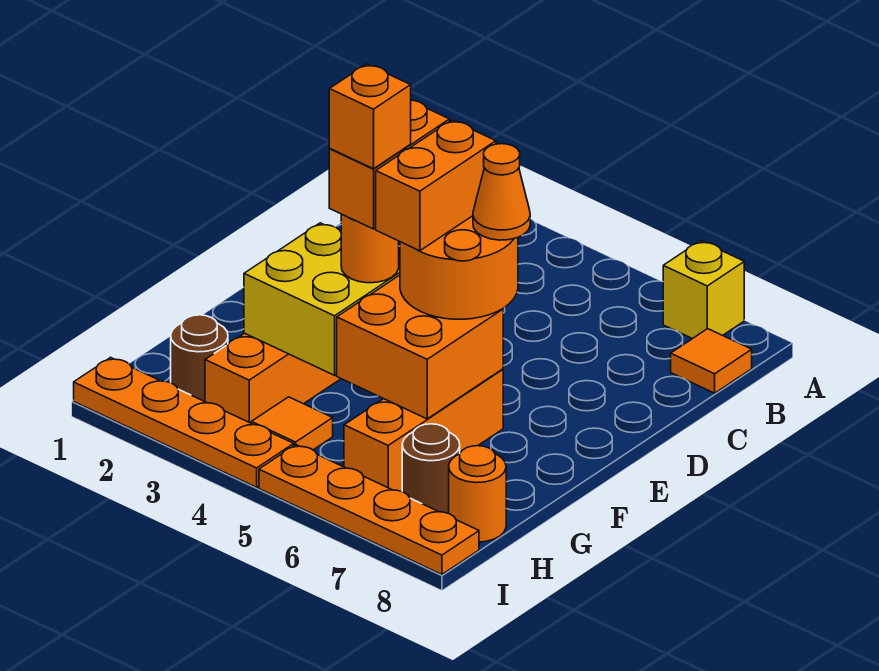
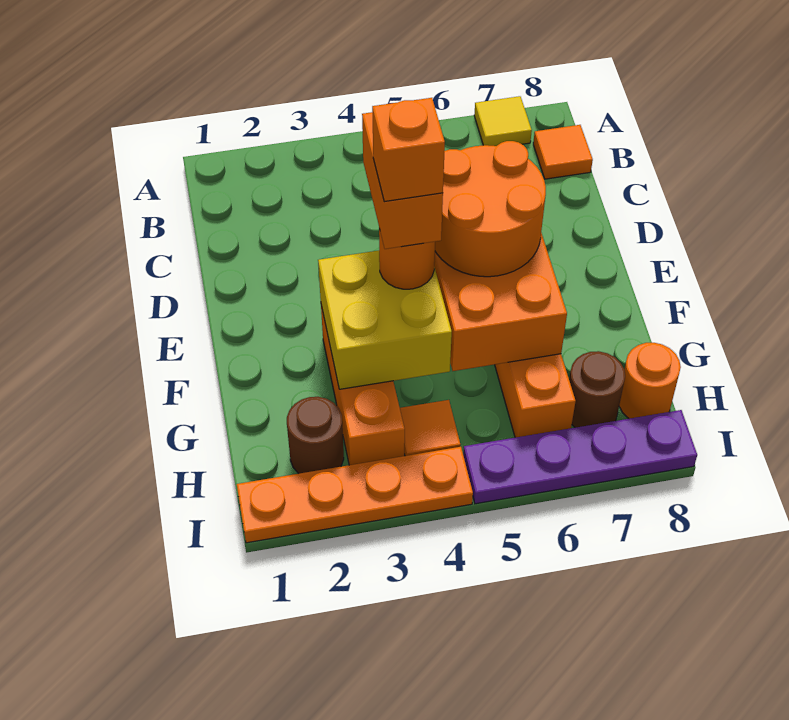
yellow brick A7 level 1 -> yellow tile A7 level 1
orange brick E5:F5 level 4 -> none
orange cone E6 level 4 -> none
orange plate I5:I8 level 1 -> purple plate I5:I8 level 1

